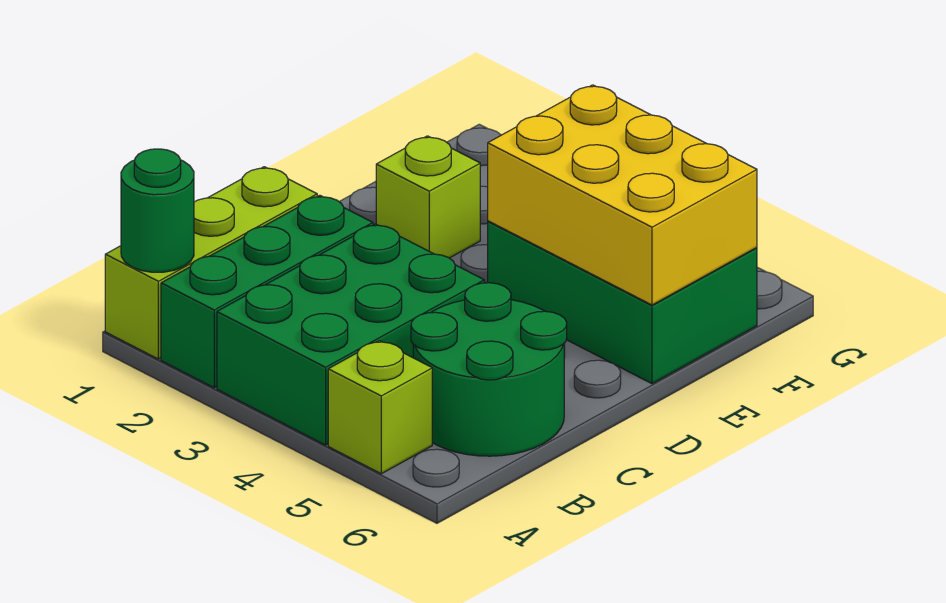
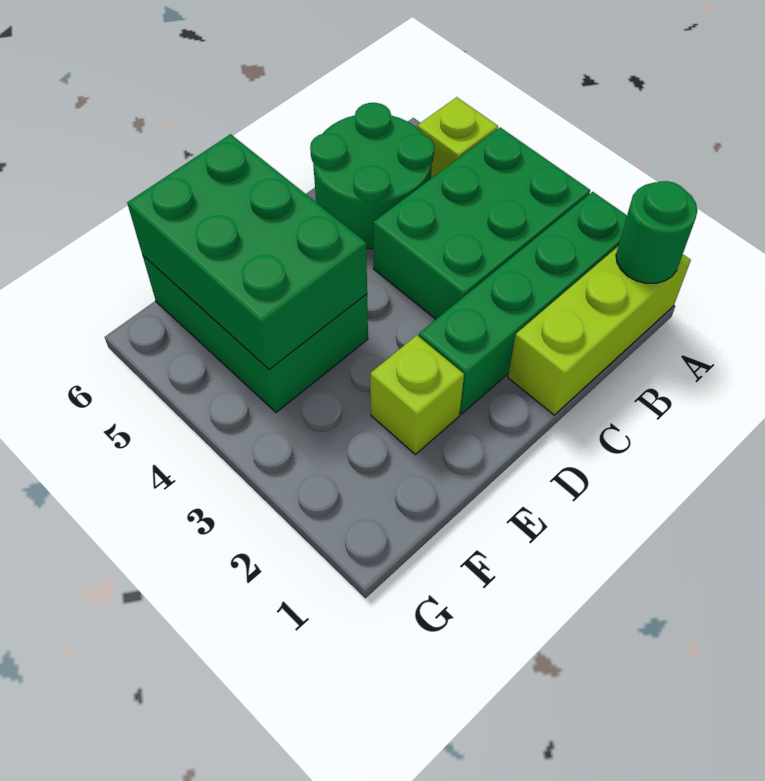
green brick A2:C2 level 1 -> green brick A2:D2 level 1
yellow brick E4:F6 level 2 -> green brick E4:F6 level 2

